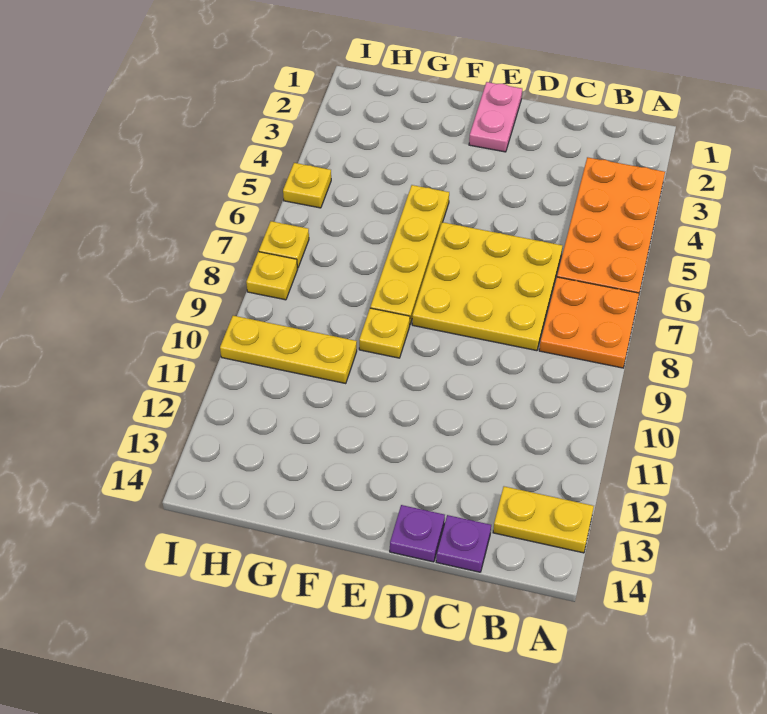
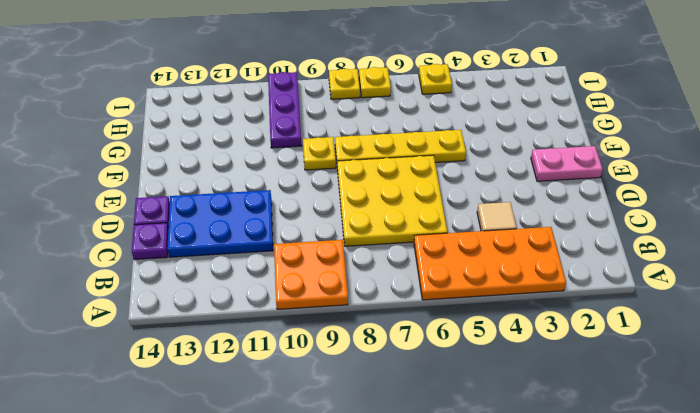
orange plate A7:B8 level 1 -> orange plate A9:B10 level 1
yellow plate A13:B13 level 1 -> none
none -> tan tile C4 level 1
none -> blue plate C11:D13 level 1
yellow plate G10:I10 level 1 -> purple plate G10:I10 level 1

